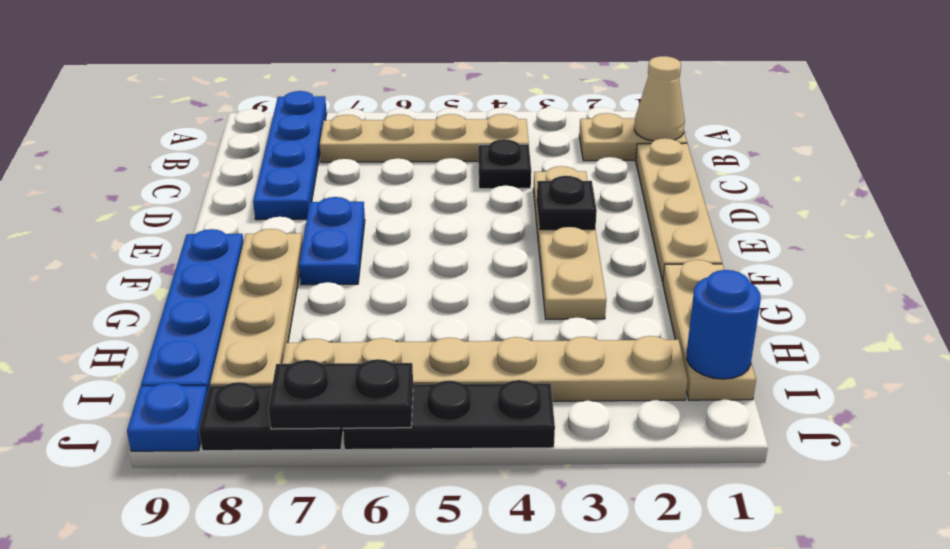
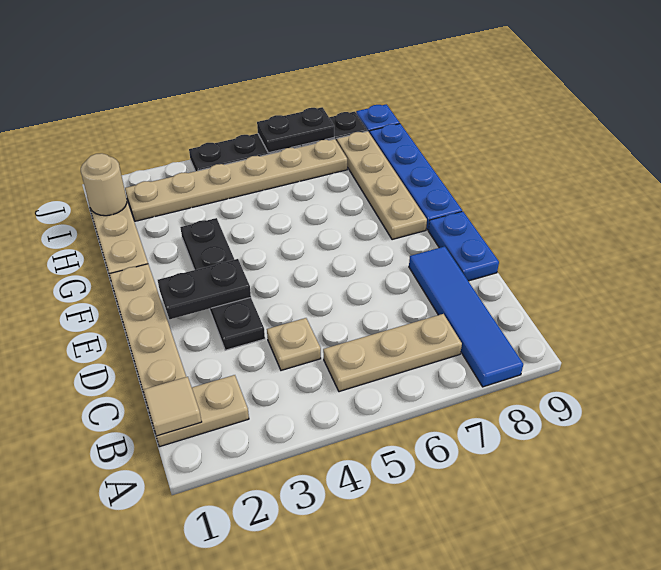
blue plate A8:D8 level 1 -> blue tile A8:D8 level 1
tan cone B1 level 2 -> tan tile B1 level 2
tan plate B4:B7 level 1 -> tan plate B5:B7 level 1
black plate C4 level 1 -> tan plate C4 level 1
tan plate D3:G3 level 1 -> black plate D3:G3 level 1
black plate E3 level 2 -> black plate E2:E3 level 2
blue plate E7:F7 level 1 -> blue plate D9:E9 level 1
blue round brick I1 level 2 -> tan round brick I1 level 2

